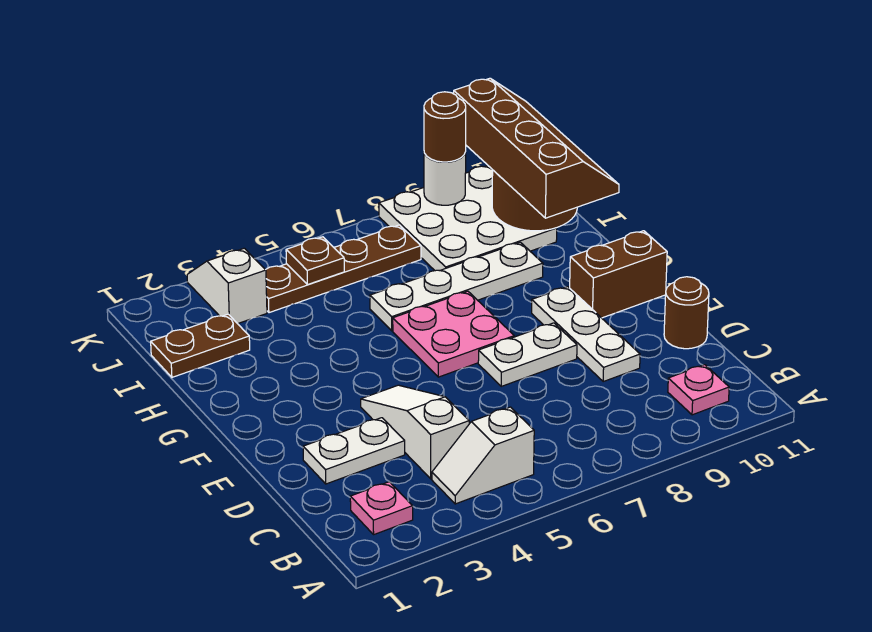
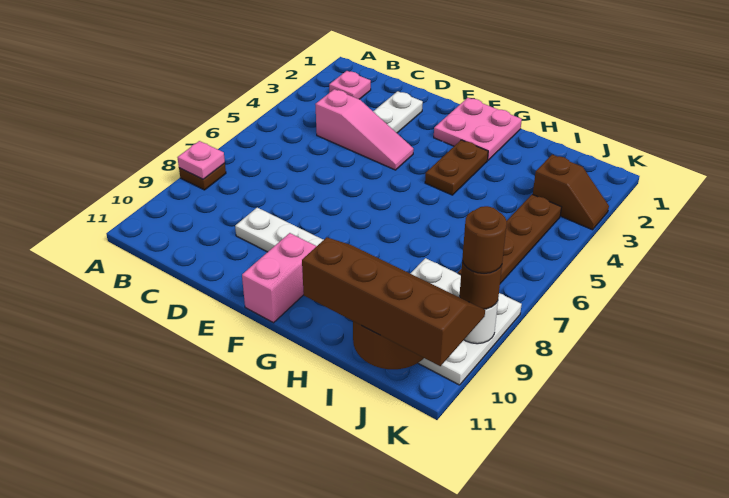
white slope B4:B5 level 1 top 5 -> none
pink plate B10 level 1 -> pink plate A8 level 2
white slope C4:E4 level 1 top C -> pink slope C4:E4 level 1 top C
brown round brick D11 level 1 -> brown round brick K9 level 4
white plate E7:E8 level 1 -> none
pink plate F6:G7 level 1 -> pink plate F1:G2 level 1
brown brick F10:F11 level 1 -> pink brick F10:F11 level 1
white plate H6:H9 level 1 -> none
brown slope H10:K11 level 3 top 10 -> brown slope H10:K11 level 3 top 11
brown plate I1:I2 level 1 -> brown plate G3:G4 level 1
white slope J3:K3 level 1 top J -> brown slope J3:K3 level 1 top J
brown plate J5 level 2 -> brown plate A8 level 1

